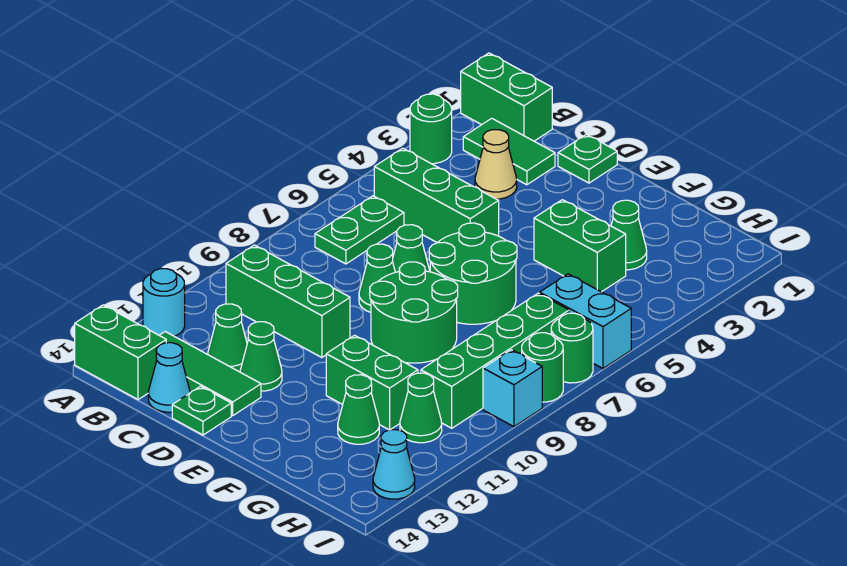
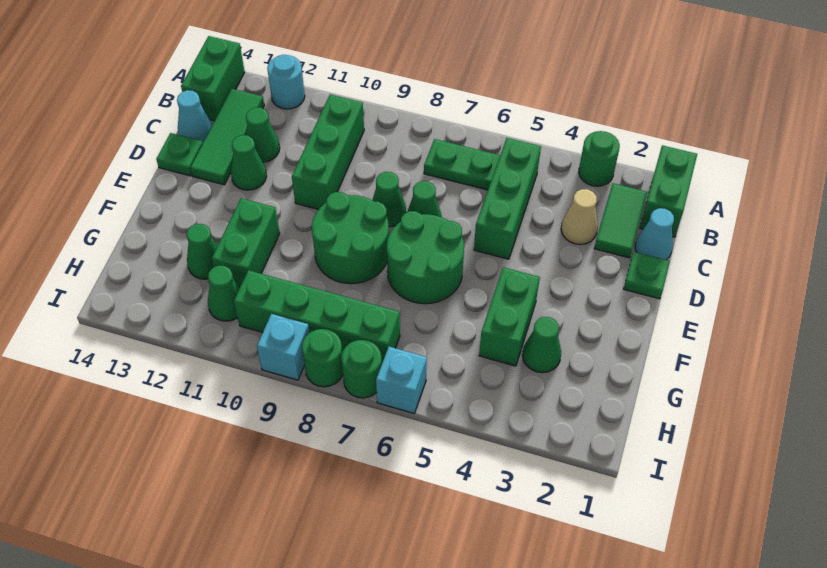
cyan brick H6:I6 level 1 -> cyan brick I6 level 1
cyan cone I13 level 1 -> cyan cone C1 level 1

